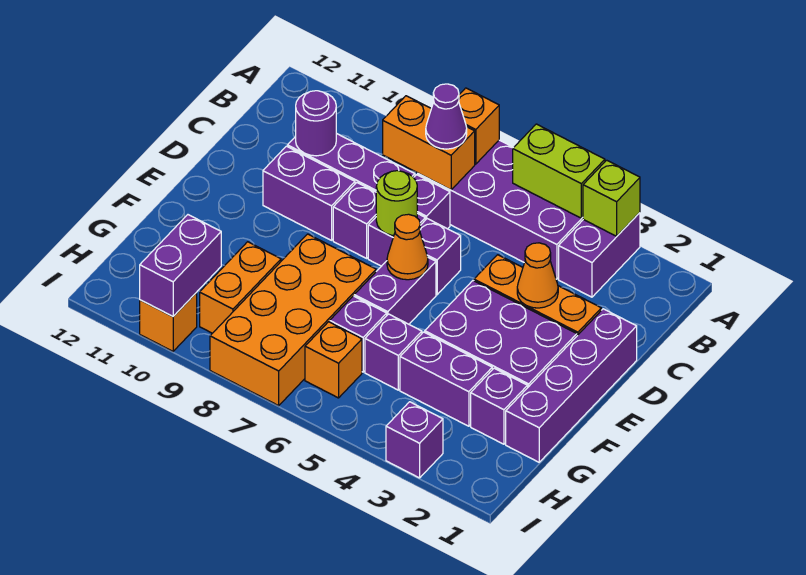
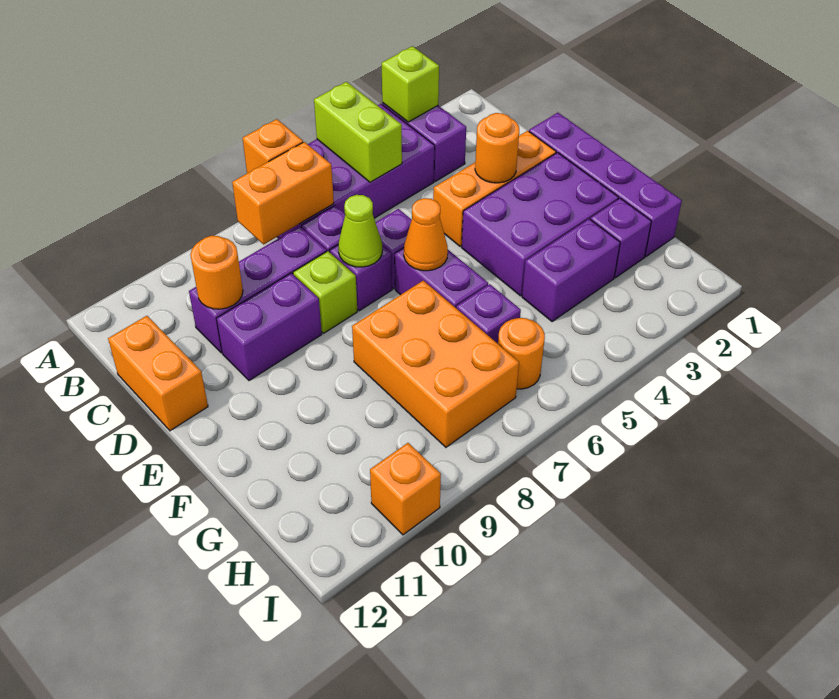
lime brick A4:A5 level 2 -> lime brick A5:B5 level 2
purple cone B7 level 3 -> none
purple round brick C10 level 2 -> orange round brick C10 level 2
orange cone D3 level 2 -> orange round brick D3 level 2
lime round brick D7 level 2 -> lime cone D7 level 2
purple brick D8 level 1 -> lime brick D8 level 1
orange brick F7:I8 level 1 -> orange brick F7:H8 level 1
purple brick G5 level 1 -> none
orange brick G9:H9 level 1 -> orange brick C12:D12 level 1
orange brick H6 level 1 -> orange round brick H6 level 1
purple brick H10:I10 level 2 -> none
purple brick I3 level 1 -> none

